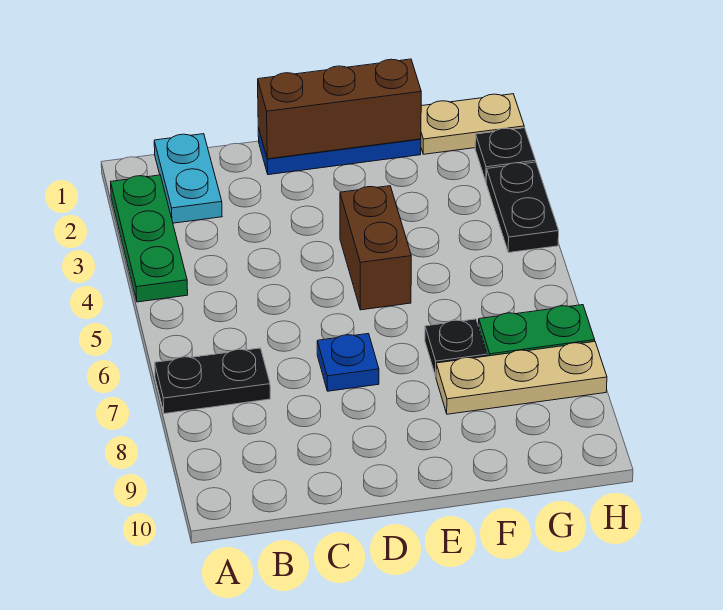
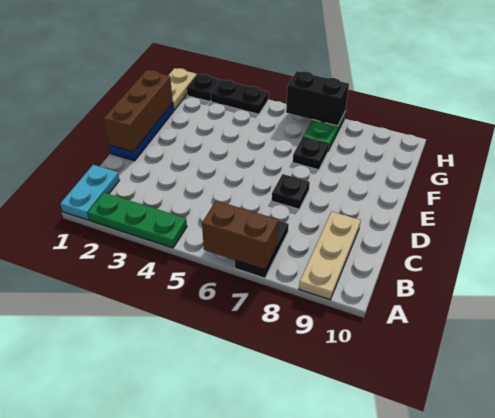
cyan plate B1:B2 level 1 -> cyan plate A1:B1 level 1
blue plate D7 level 1 -> black plate D7 level 1
brown brick E4:E5 level 1 -> brown brick A6:A7 level 2
tan plate F8:H8 level 1 -> tan plate A9:C9 level 1
none -> black brick H6:H7 level 2

